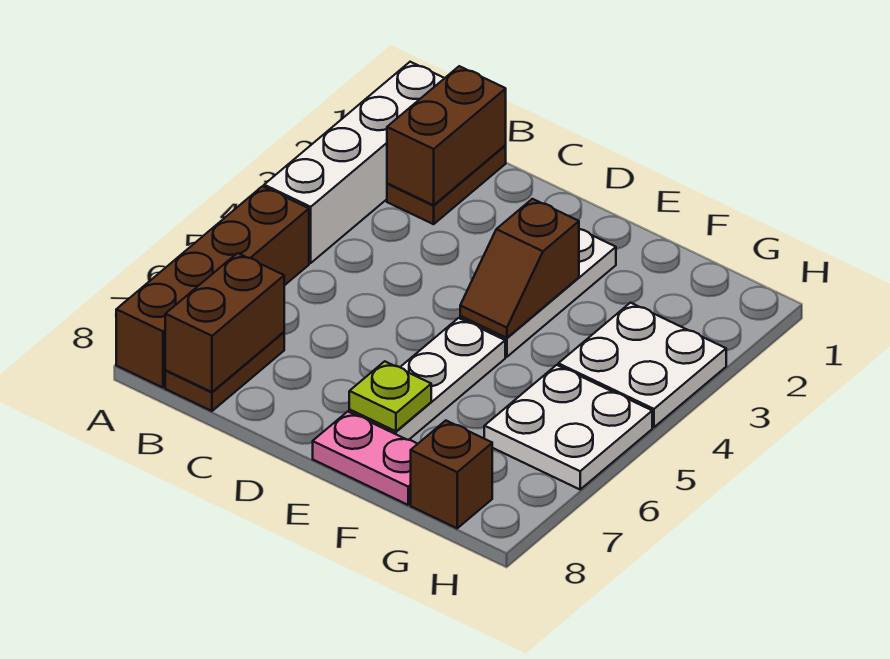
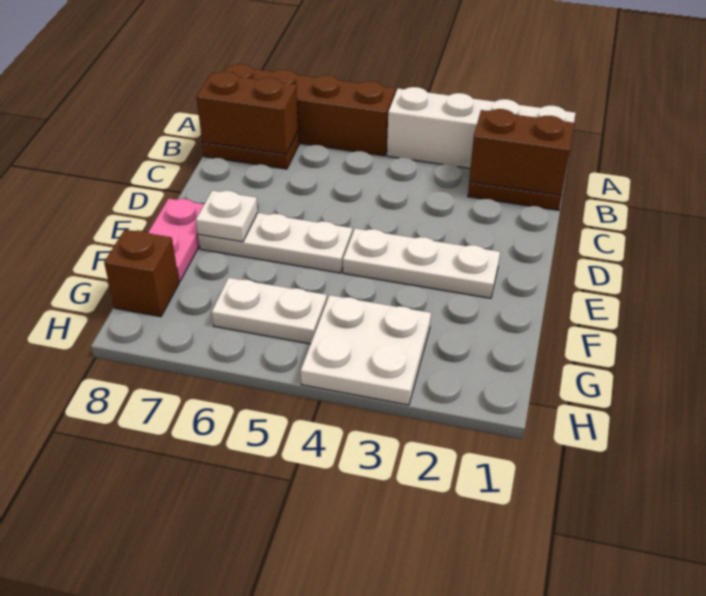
brown slope E3:E4 level 2 top 3 -> none
lime plate E7 level 2 -> white plate E7 level 2
white plate G5:H6 level 1 -> white plate G5:G6 level 1

